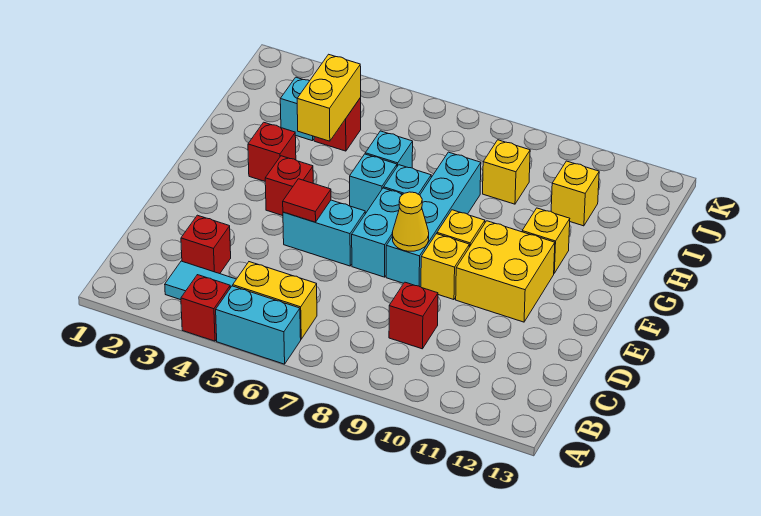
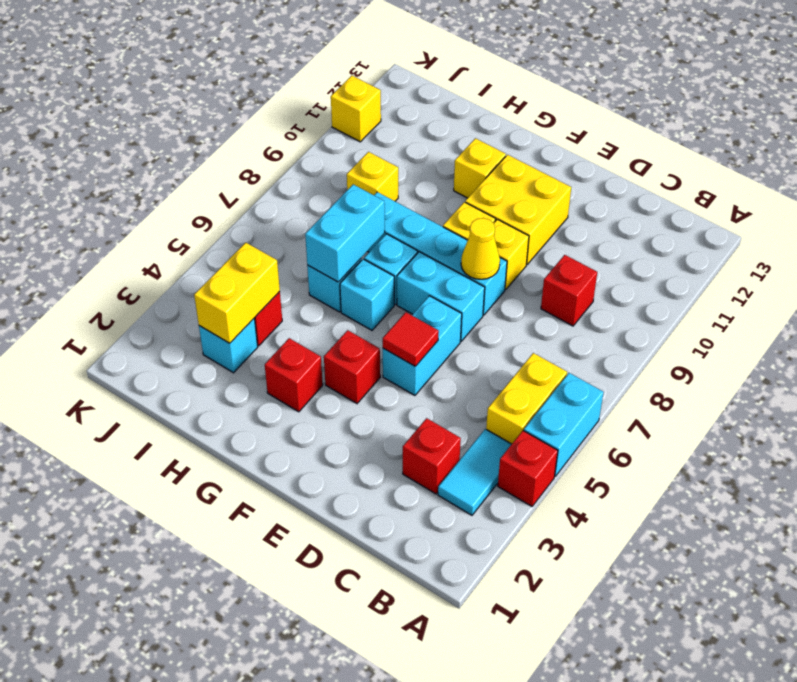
yellow brick H4:I4 level 2 -> yellow brick I3:I4 level 2
none -> cyan brick H6:H7 level 2
yellow brick I11 level 1 -> yellow brick K11 level 1

